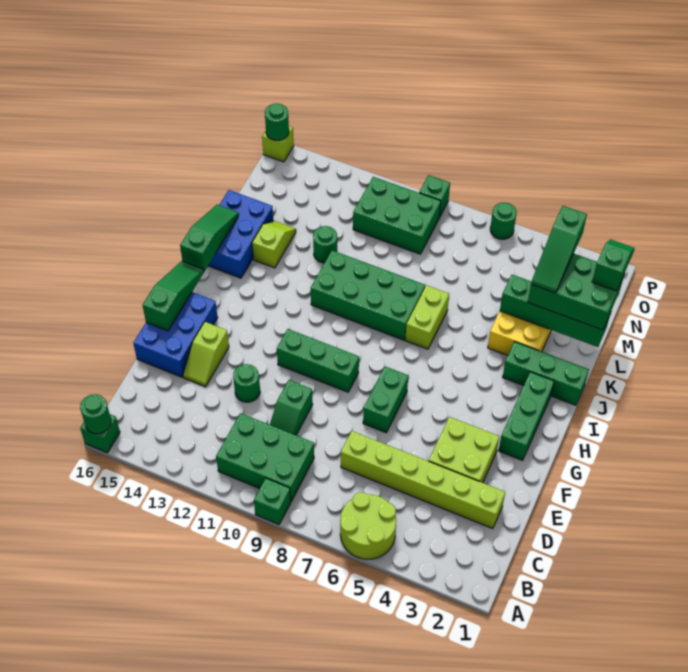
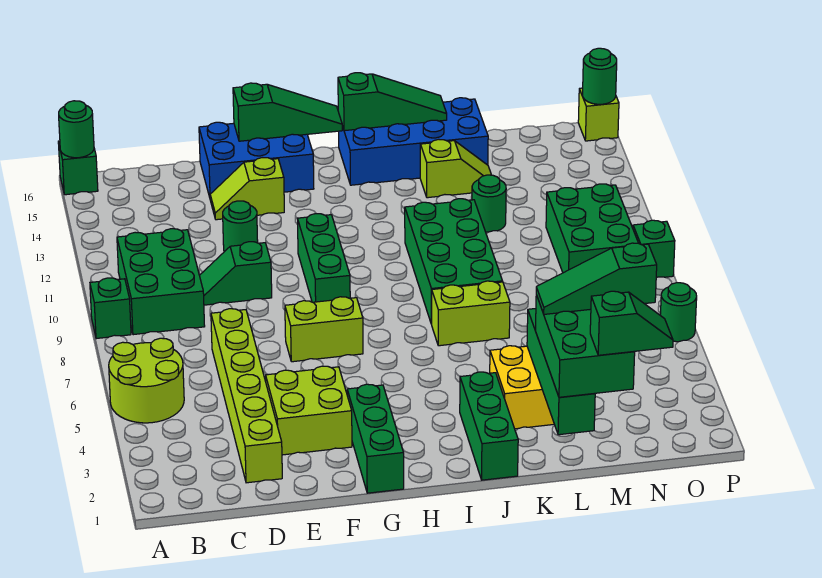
green brick F7:G7 level 1 -> lime brick F7:G7 level 1
green brick G2:I2 level 1 -> green brick G1:G3 level 1
blue brick J15:L16 level 1 -> blue brick I15:L16 level 1

